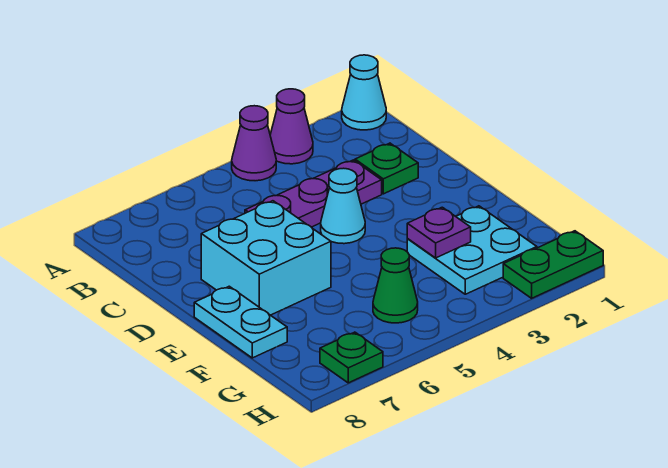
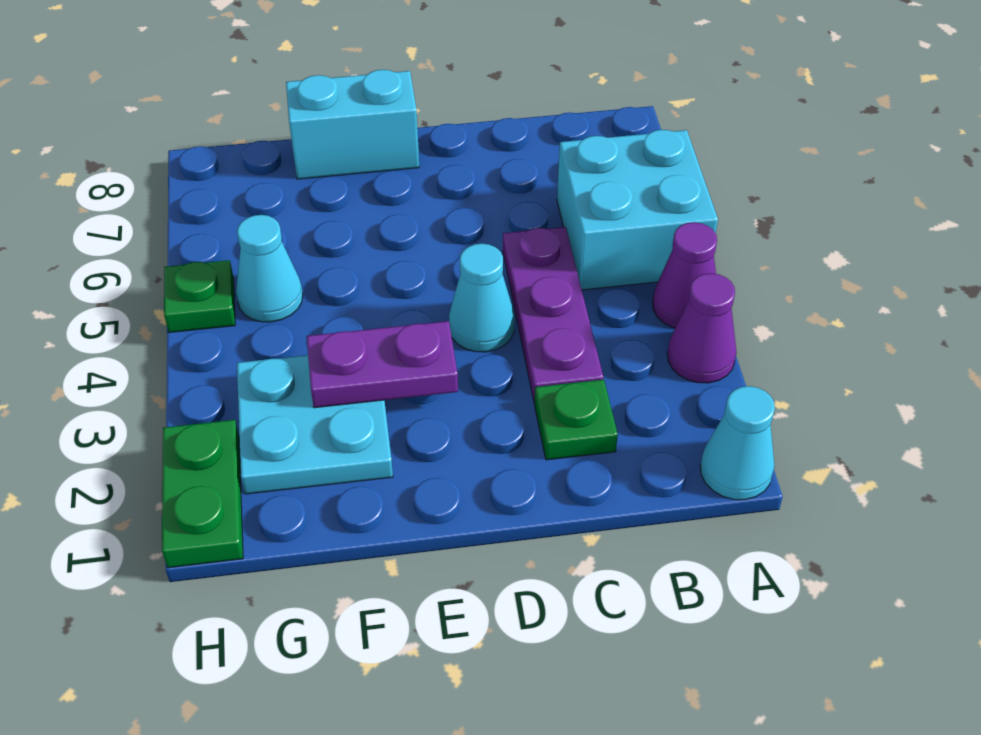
cyan brick D6:E7 level 1 -> cyan brick A5:B6 level 1
cyan plate E8:F8 level 1 -> cyan brick E8:F8 level 1
purple plate F3 level 2 -> purple plate E3:F3 level 2
green cone G5 level 1 -> cyan cone G5 level 1
green plate H7 level 1 -> green plate H5 level 1

